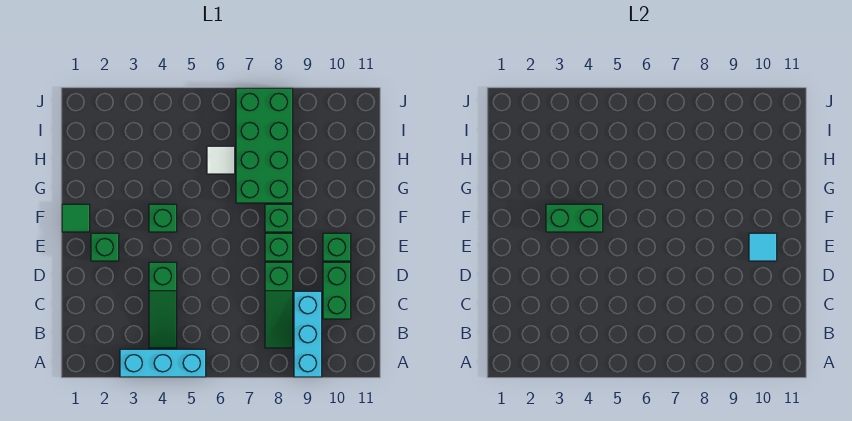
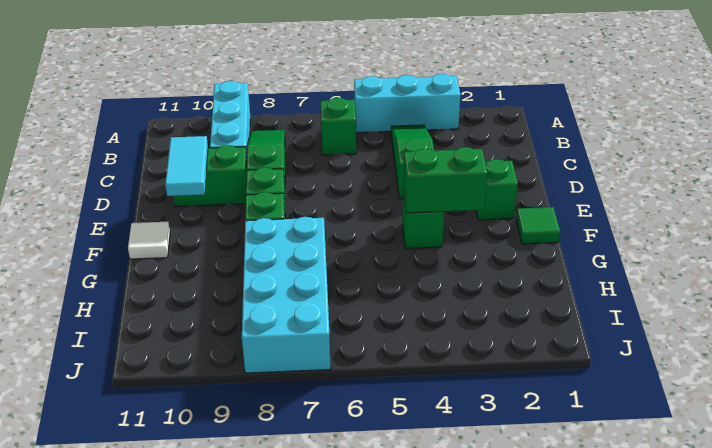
green brick C10:D10 level 1 -> green brick D9:D10 level 1
green brick E10 level 1 -> green brick B6 level 1
cyan tile E10 level 2 -> cyan tile D10:E10 level 2
green brick G7:J8 level 1 -> cyan brick G7:J8 level 1
white tile H6 level 1 -> white tile F11 level 1

